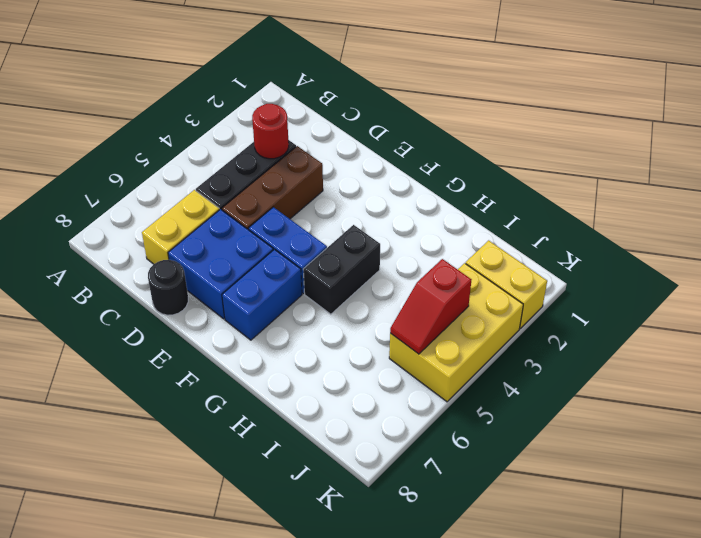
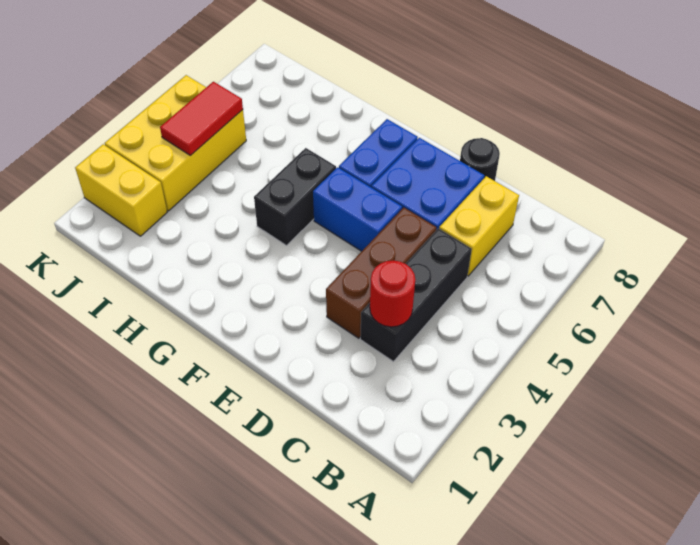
red slope J4:J5 level 2 top 4 -> red tile J4:J5 level 2

